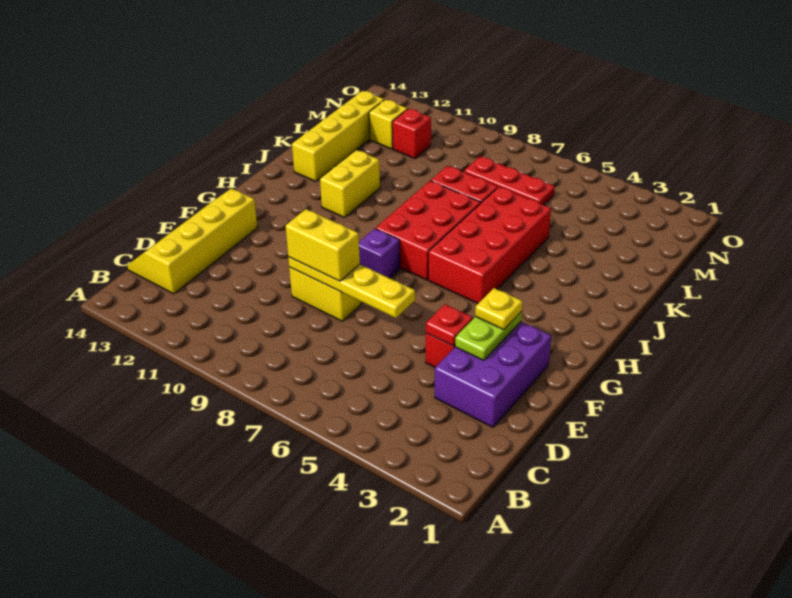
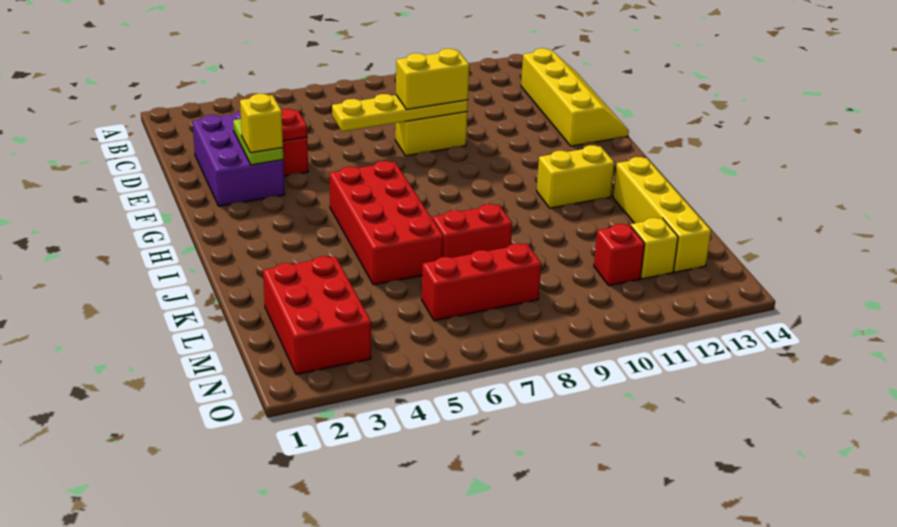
yellow plate F3 level 3 -> yellow brick F3 level 3
purple brick G8 level 1 -> none
red brick H7:J8 level 1 -> red brick L2:N3 level 1
yellow brick I11:J11 level 1 -> yellow brick I11:I12 level 1
red plate M6:M8 level 1 -> red brick M6:M8 level 1

